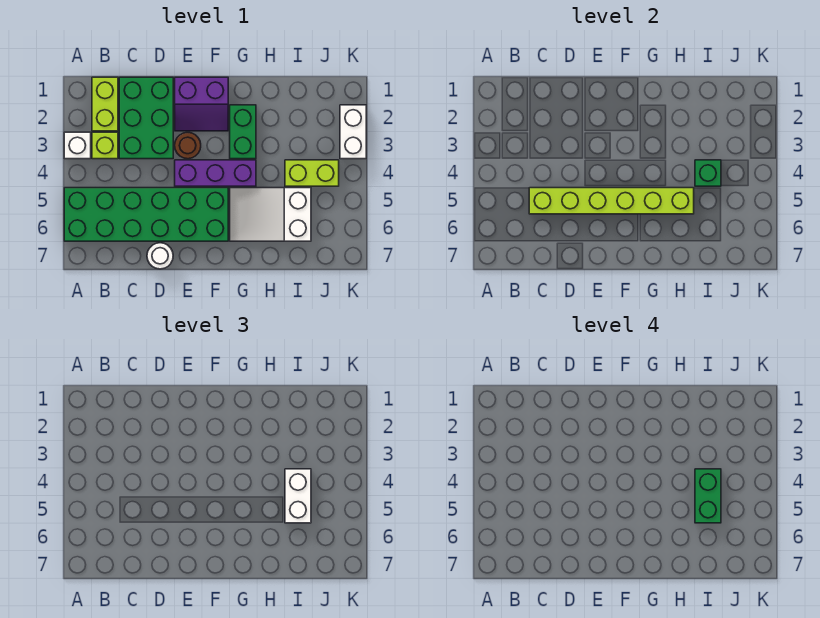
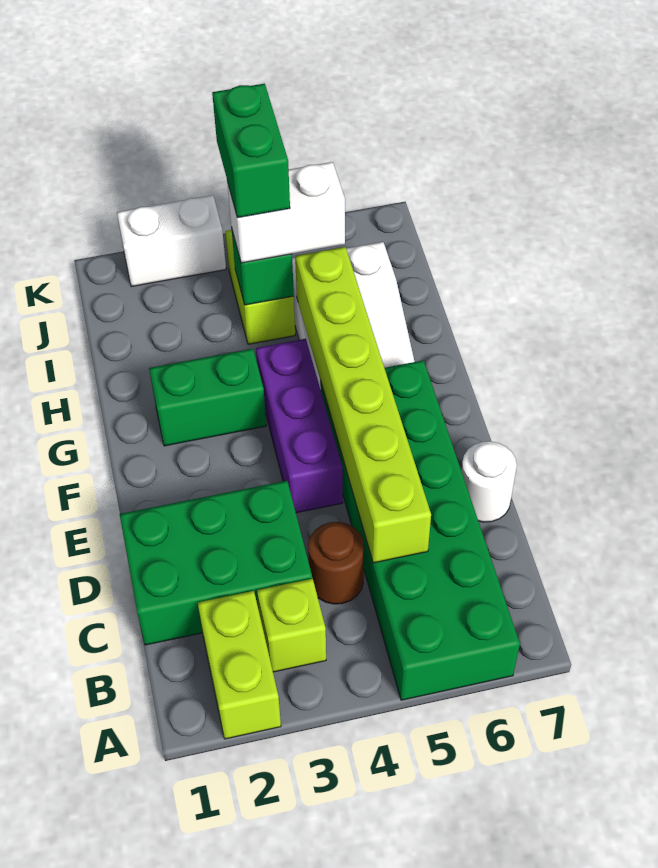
white brick A3 level 1 -> none
lime brick B1:B2 level 1 -> lime brick A2:B2 level 1
purple slope E1:F2 level 1 top 1 -> none
brown round brick E3 level 1 -> brown round brick C4 level 1
green brick I4:I5 level 4 -> green brick I4:J4 level 4

